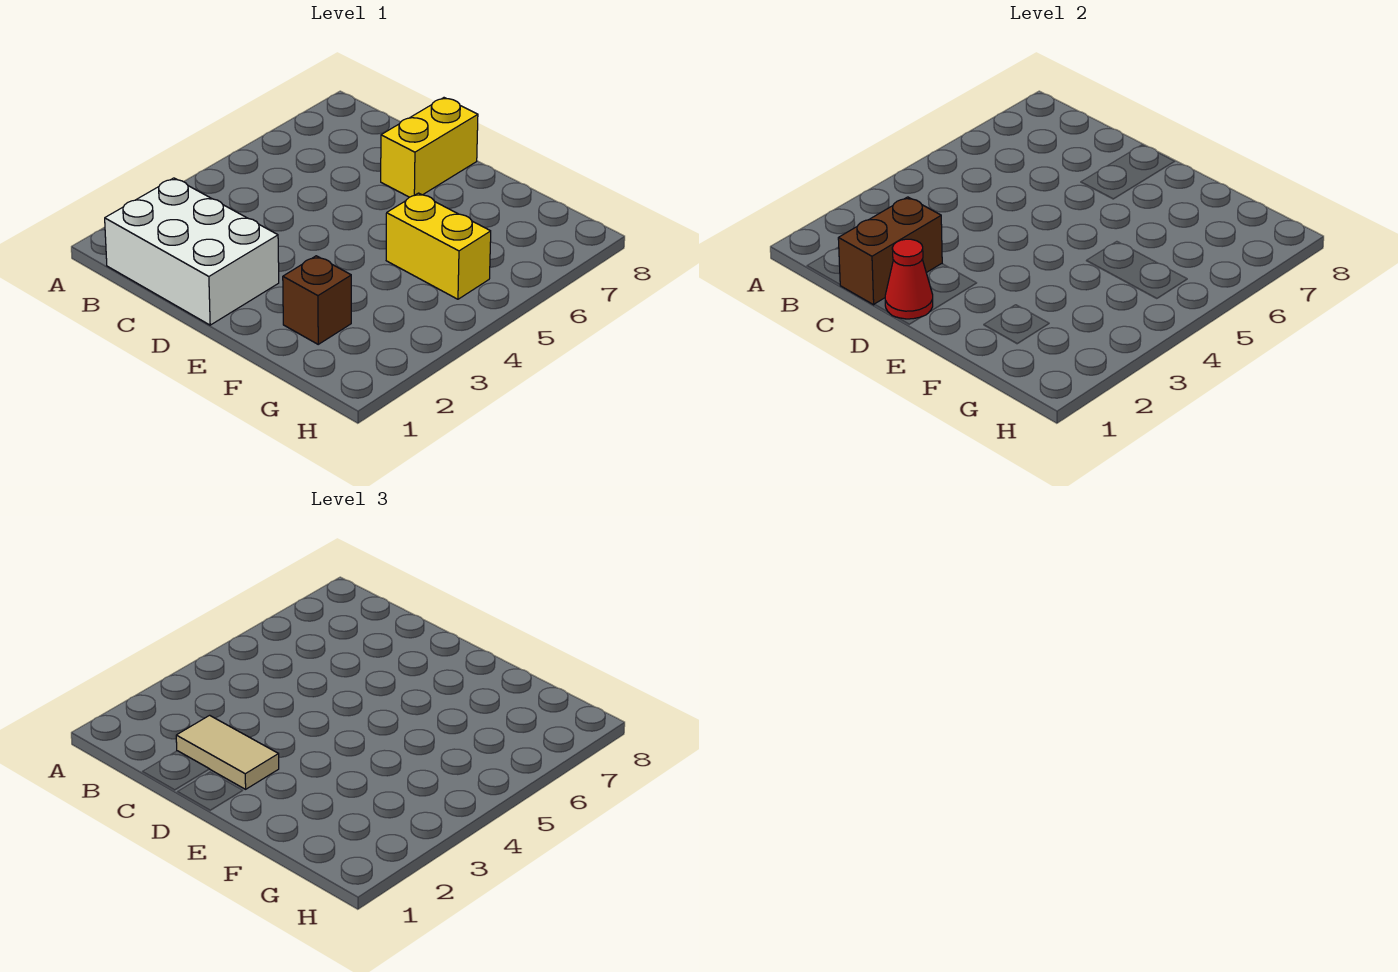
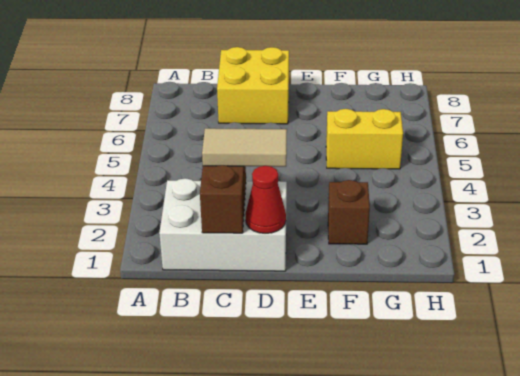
yellow brick D7:D8 level 1 -> yellow brick C7:D8 level 1

